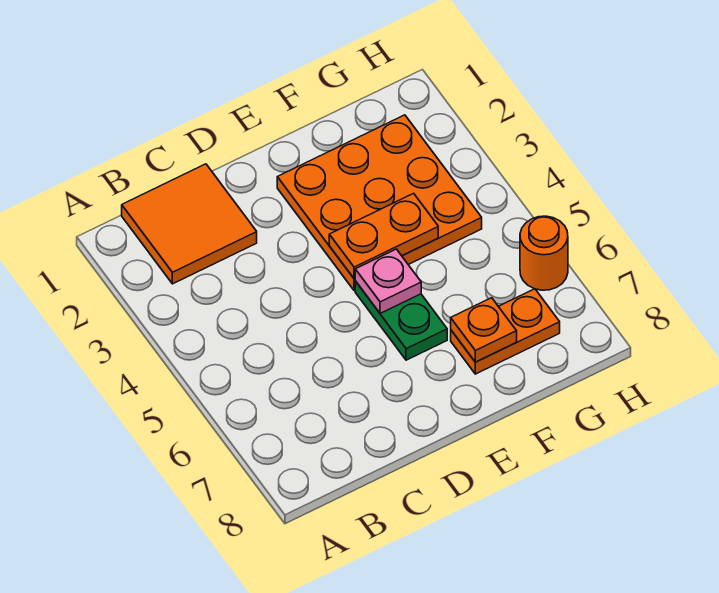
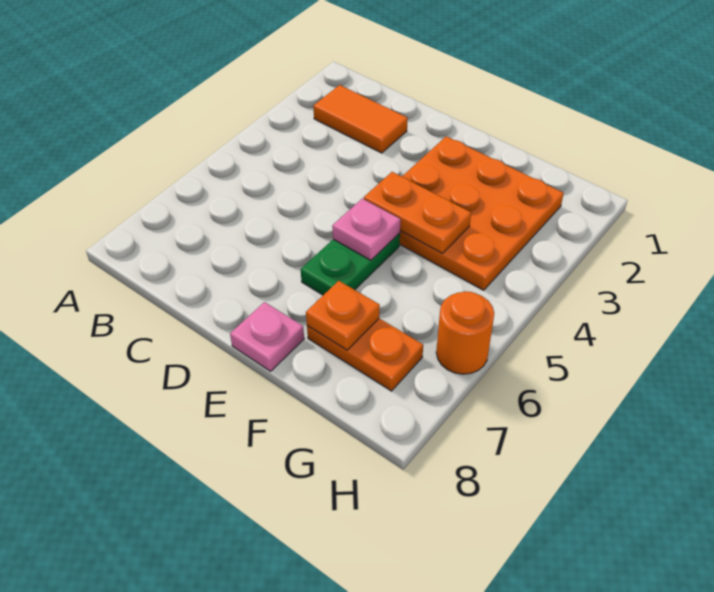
orange tile B1:C2 level 1 -> orange tile B2:C2 level 1
none -> pink plate E8 level 1

